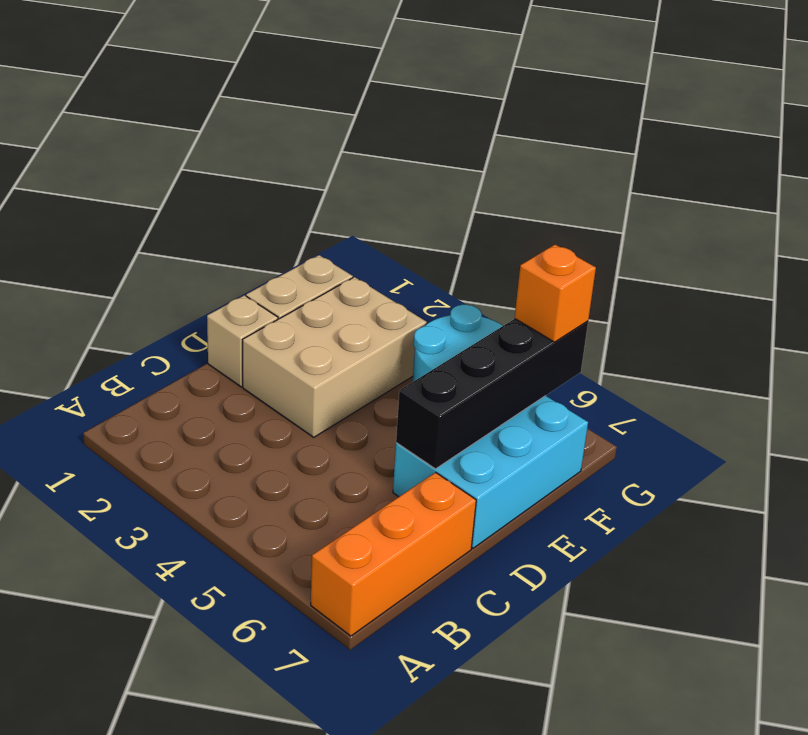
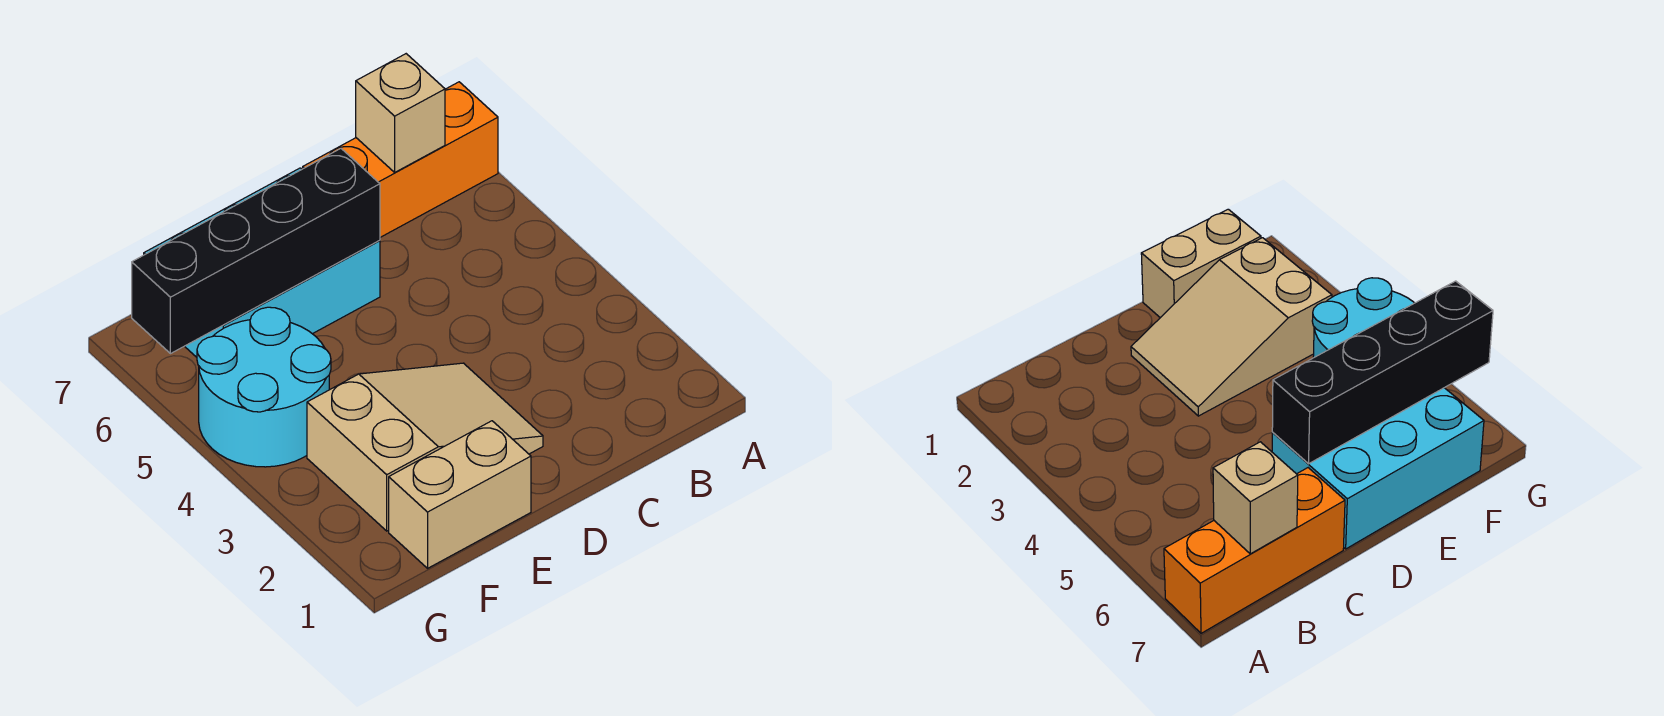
tan brick D1 level 1 -> tan brick B7 level 2
tan brick D2:F3 level 1 -> tan slope D2:F3 level 1 top F
orange brick G6 level 3 -> none

